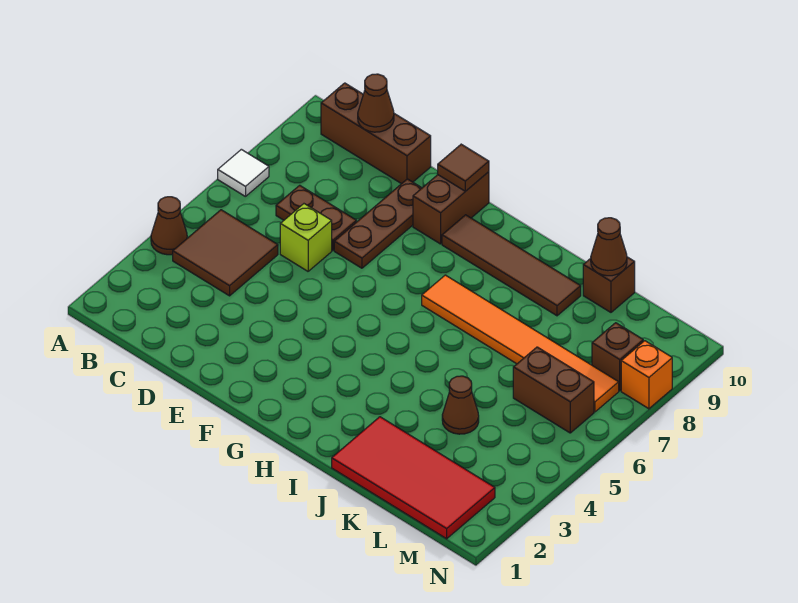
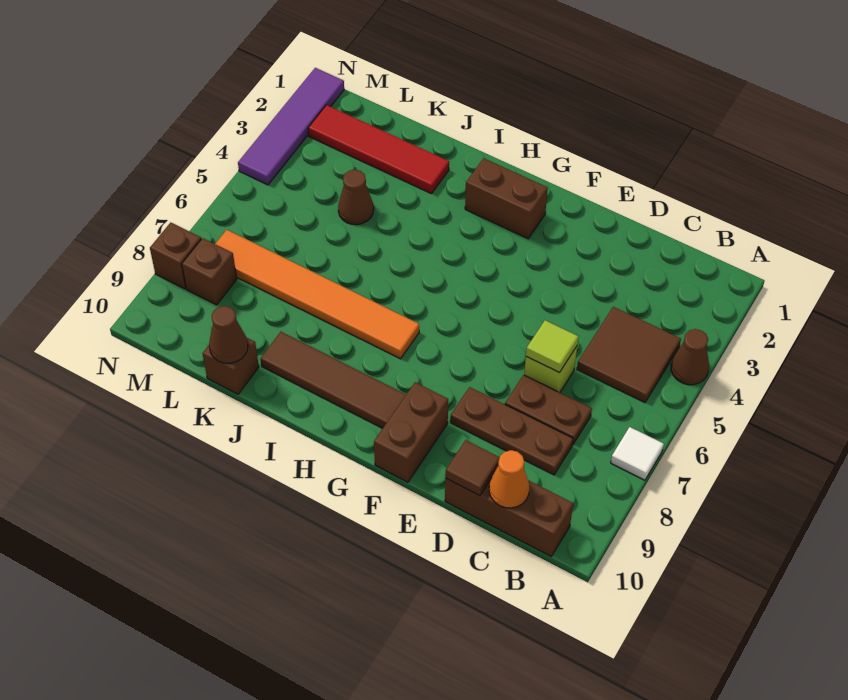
brown cone C10 level 2 -> orange cone C10 level 2
none -> lime tile D6 level 2
brown plate E7:E9 level 1 -> brown plate C8:E8 level 1
brown tile F10 level 2 -> brown tile D10 level 2
red tile J1:M2 level 1 -> red tile J2:M2 level 1
brown brick L6:M6 level 1 -> brown brick G2:H2 level 1
none -> purple tile N1:N4 level 1
orange brick N8 level 1 -> brown brick N8 level 1

